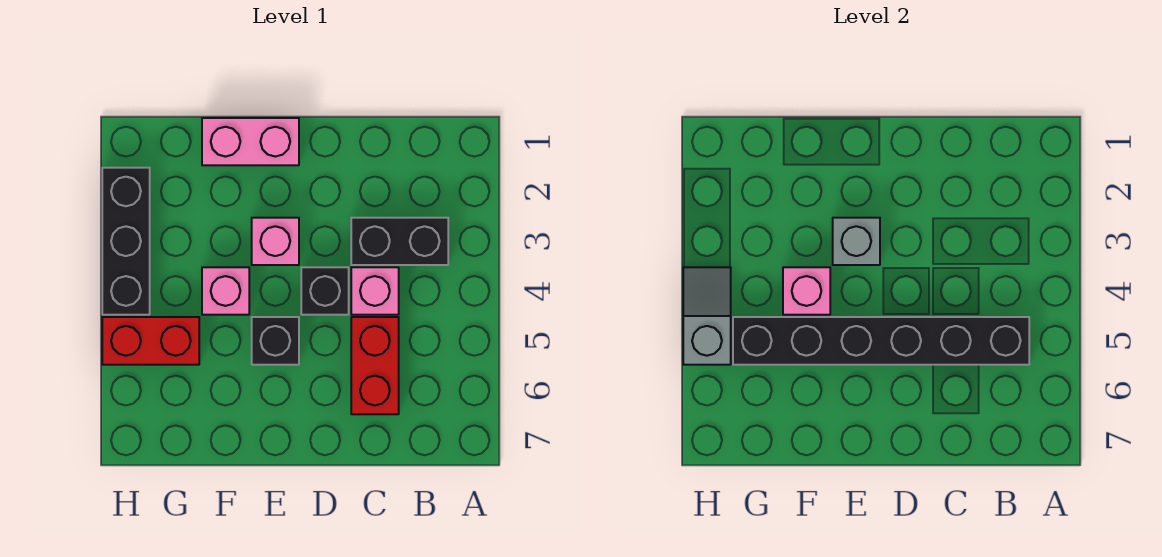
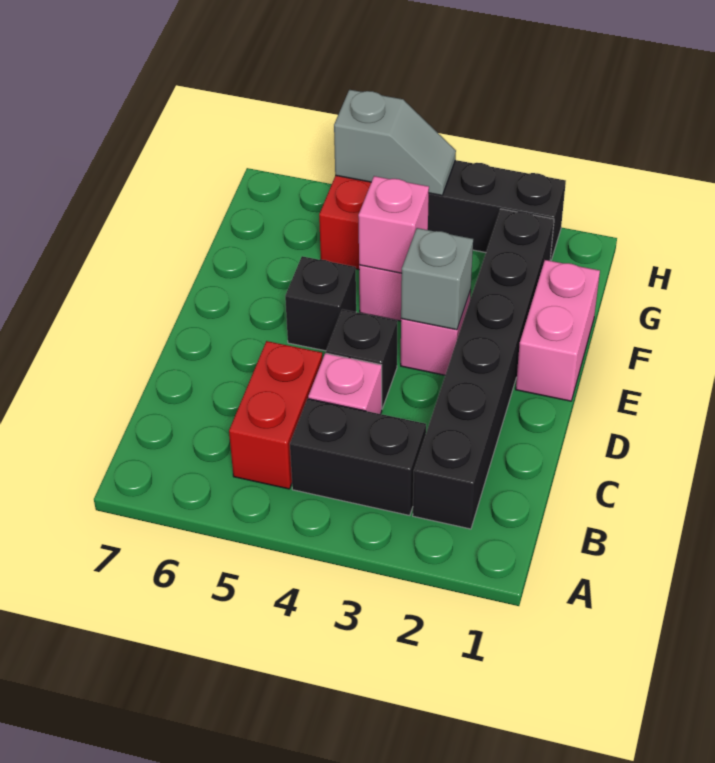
black brick B3:C3 level 1 -> black brick B3:B4 level 1
black brick B5:G5 level 2 -> black brick B2:G2 level 1
red brick C5:C6 level 1 -> red brick B5:C5 level 1

